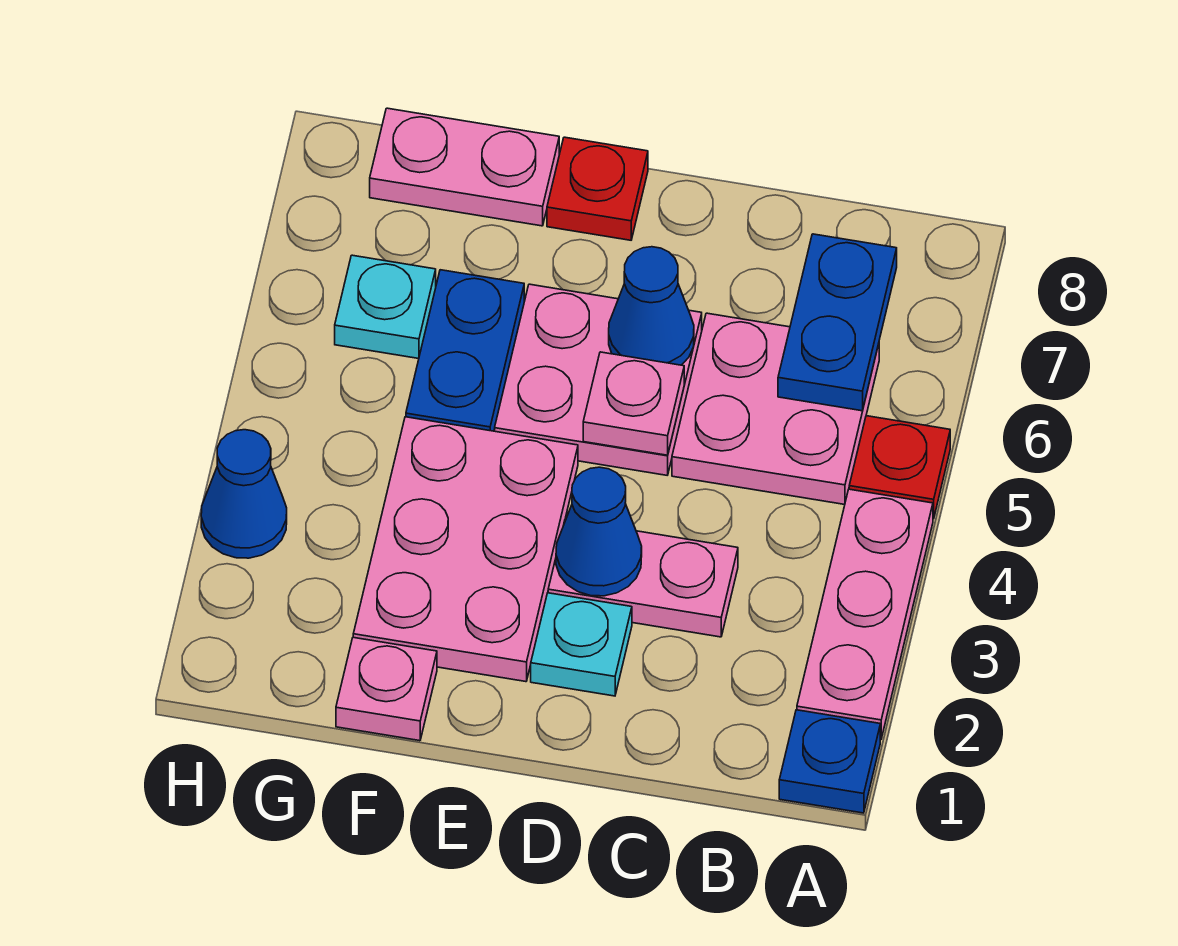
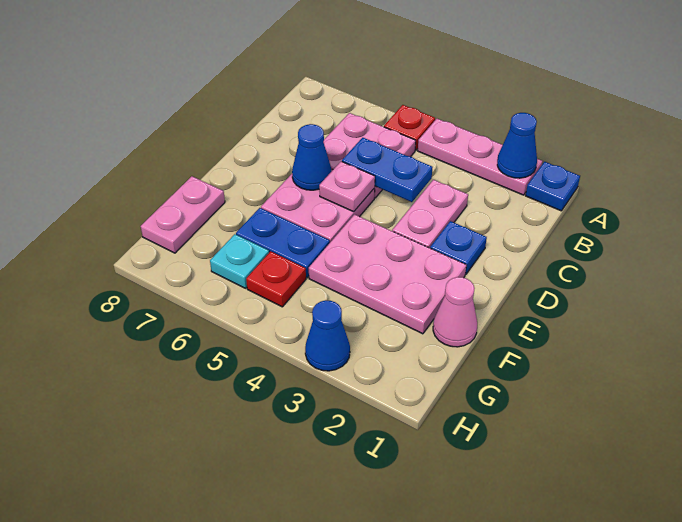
blue plate B6:B7 level 2 -> blue plate C4:C5 level 2
cyan plate D2 level 1 -> blue plate D2 level 1
blue cone D3 level 2 -> blue cone A2 level 2
red plate E8 level 1 -> red plate G5 level 1
pink plate F1 level 1 -> pink cone F1 level 1

